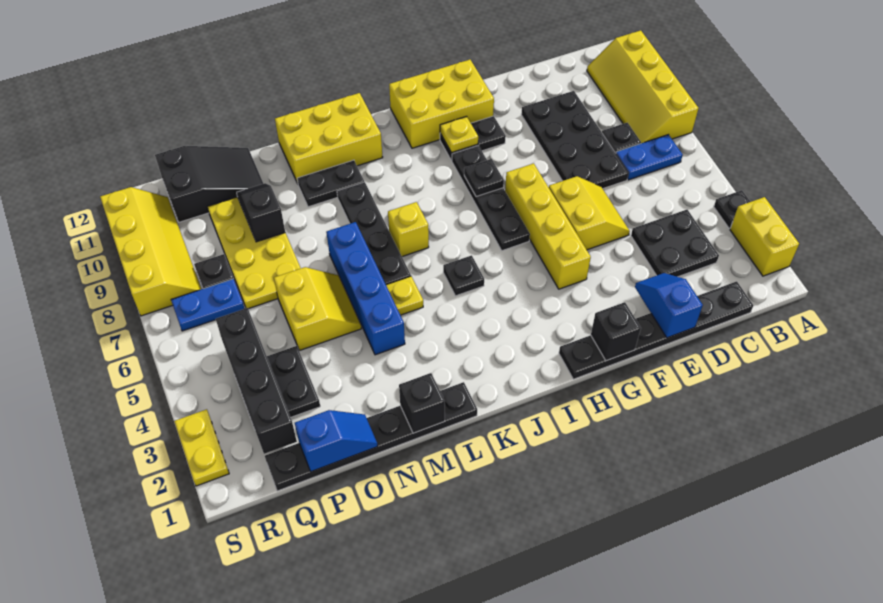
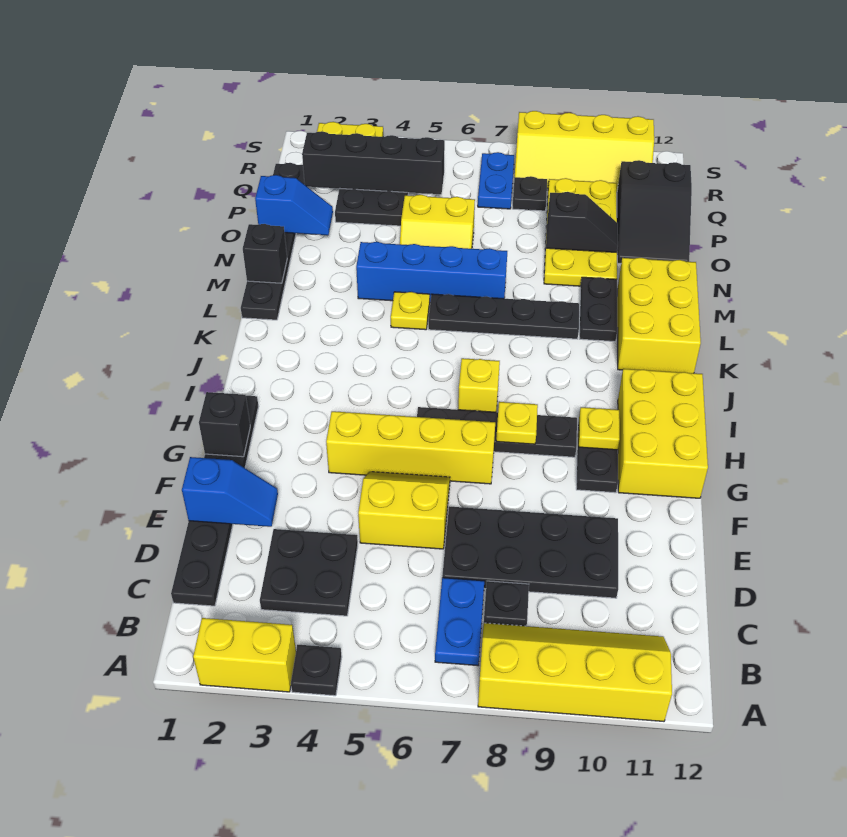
yellow slope E5:F6 level 1 top F -> yellow slope E5:F6 level 1 top E
black plate H8 level 2 -> yellow plate H8 level 2
black plate J5 level 1 -> none
yellow brick K7 level 1 -> yellow brick I7 level 1
blue slope O1:P1 level 2 top P -> blue slope O1:O2 level 2 top 1
yellow plate O7:P10 level 1 -> yellow plate N9:Q10 level 1

